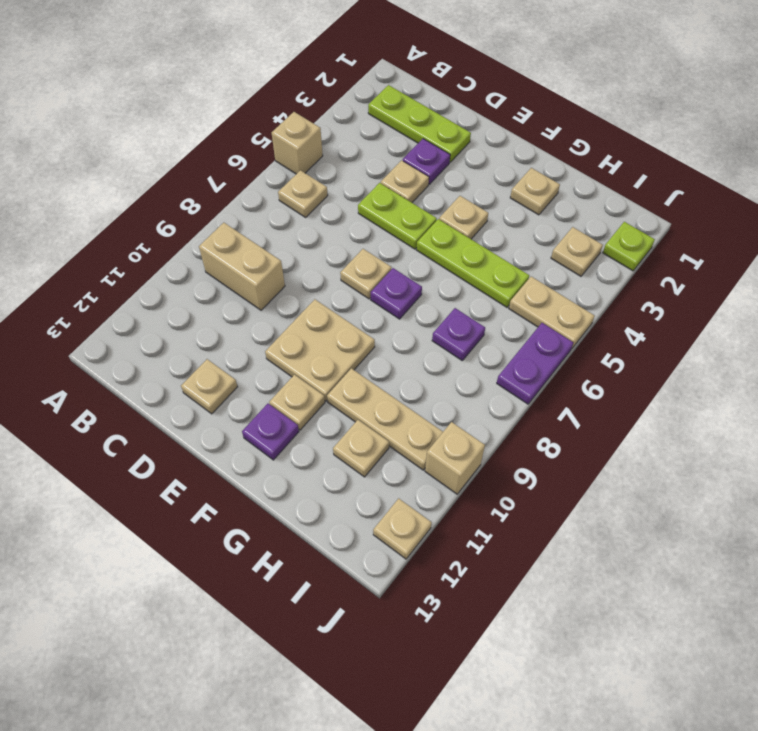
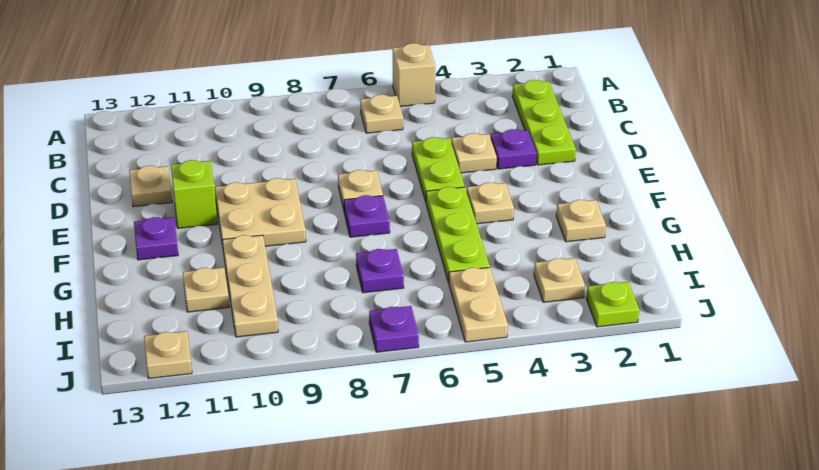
tan brick B9:C9 level 1 -> none
none -> lime brick E11 level 1
tan plate F11 level 1 -> none
purple plate J6:J7 level 1 -> purple plate J7 level 1
tan brick J10 level 1 -> none

